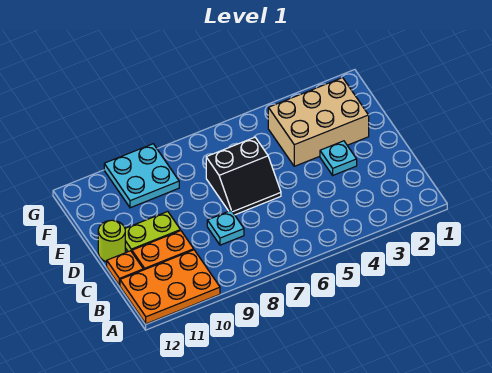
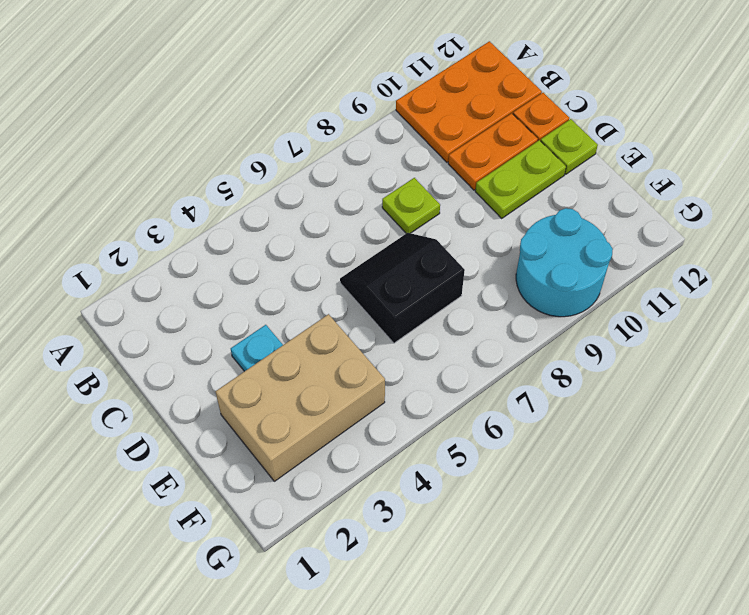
cyan plate C8 level 1 -> lime plate C8 level 1
lime round brick D12 level 1 -> lime plate D12 level 1
cyan plate F9:G10 level 1 -> cyan round brick F9:G10 level 1

